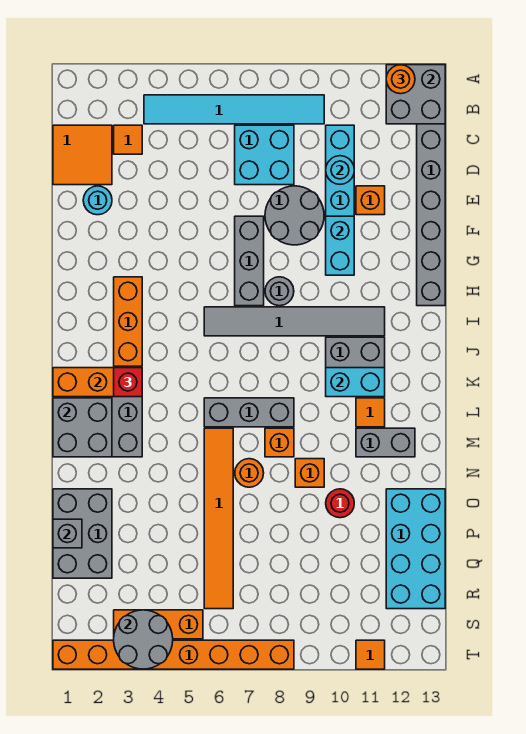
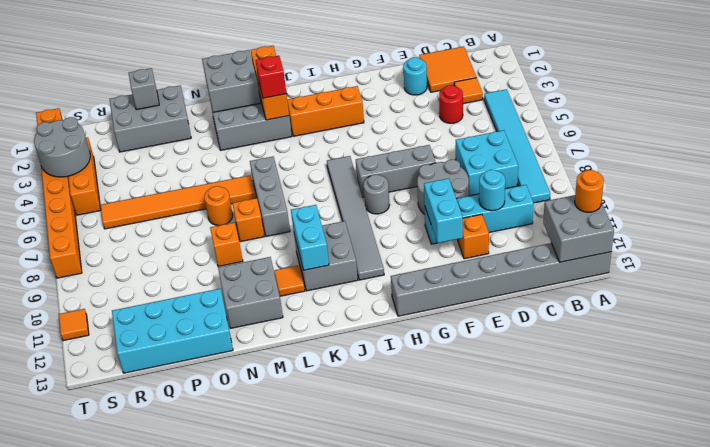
cyan brick F10:G10 level 2 -> cyan brick F10:F11 level 2
grey brick M11:M12 level 1 -> grey brick M11:N12 level 1
red round brick O10 level 1 -> red round brick D4 level 1

